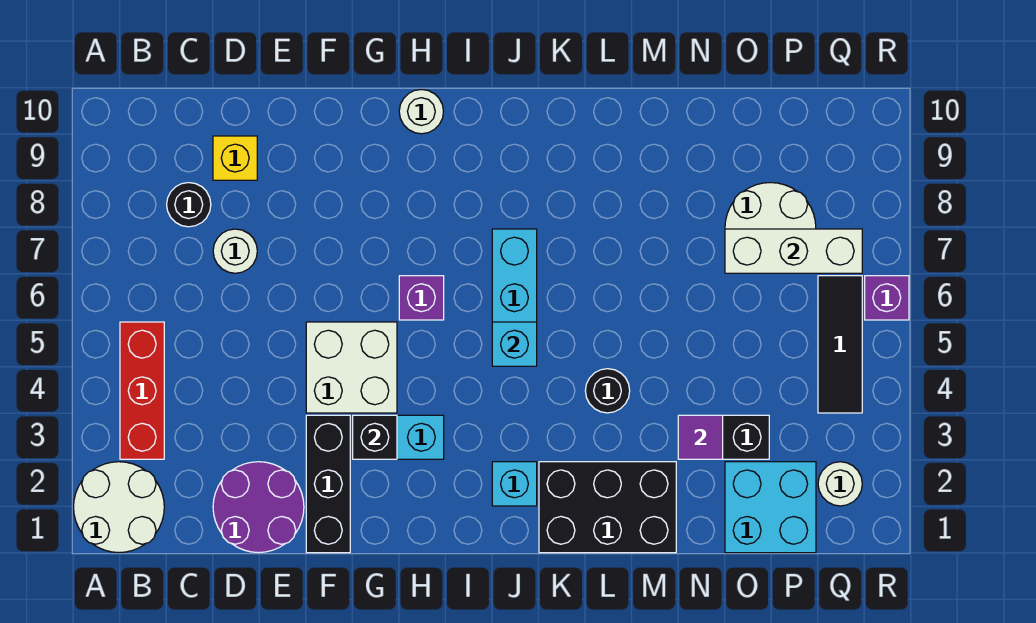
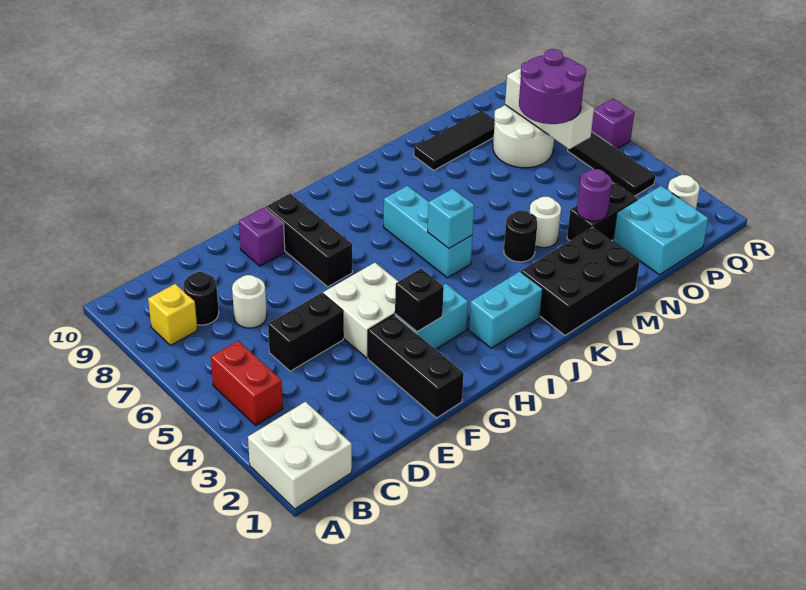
white round brick A1:B2 level 1 -> white brick A1:B2 level 1
red brick B3:B5 level 1 -> red brick B4:B5 level 1
purple round brick D1:E2 level 1 -> purple round brick O6:P7 level 3
none -> black brick D5:E5 level 1
yellow brick D9 level 1 -> yellow brick B8 level 1
none -> black brick G7:G9 level 1
purple brick H6 level 1 -> purple brick F9 level 1
white round brick H10 level 1 -> white round brick M4 level 1
cyan brick J2 level 1 -> cyan brick I2:J2 level 1
none -> black tile M9:O9 level 1
purple tile N3 level 2 -> purple round brick N3 level 2
white brick O7:Q7 level 2 -> white brick P6:P8 level 2

